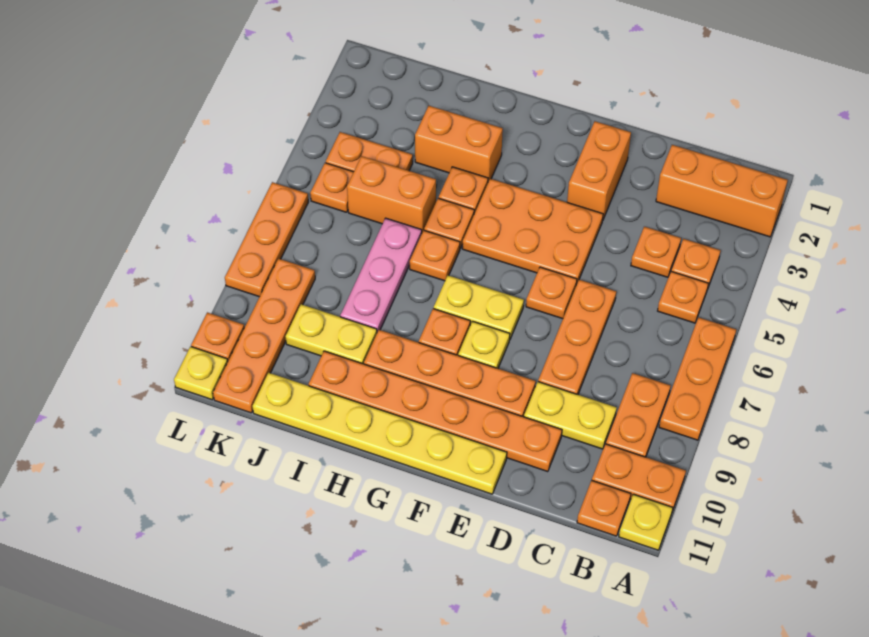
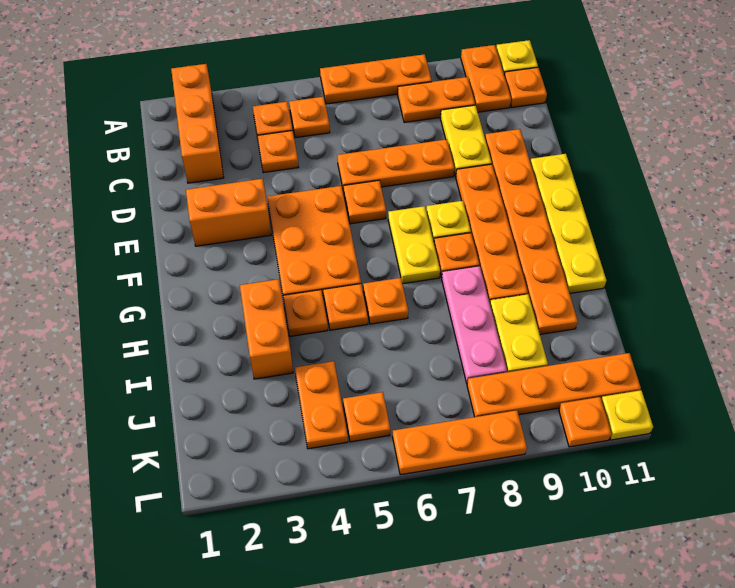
yellow plate E11:J11 level 1 -> yellow plate E11:H11 level 1
orange brick I5:J5 level 1 -> none
pink plate I6:I8 level 1 -> pink plate H8:J8 level 1

